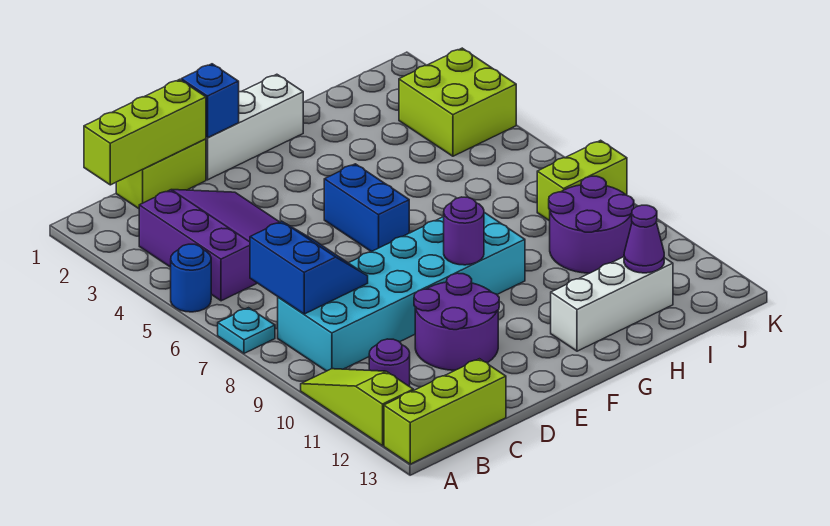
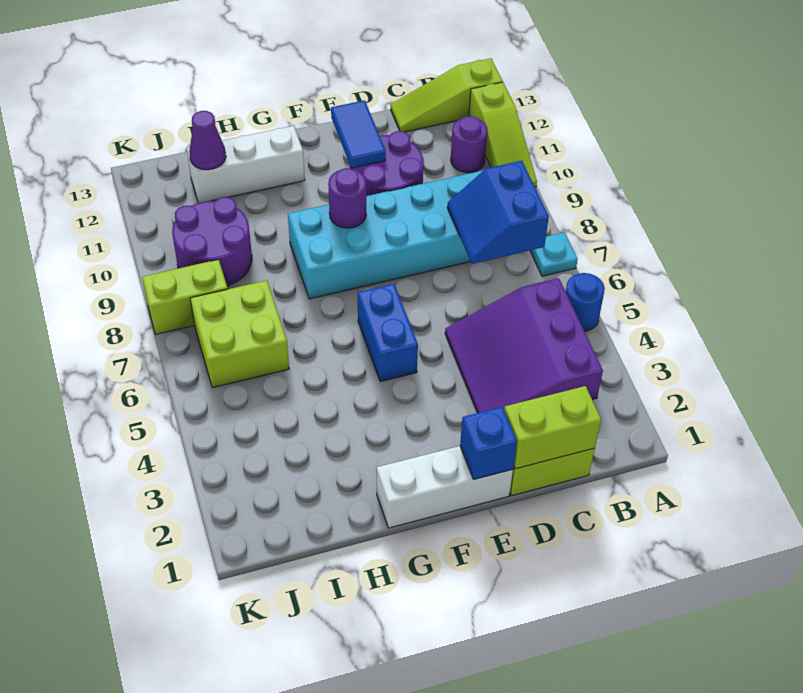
lime brick A13:C13 level 1 -> lime slope A13:C13 level 1 top A
lime brick B1:D1 level 2 -> lime brick C1:D1 level 2
none -> blue tile E11:E12 level 2
lime brick J3:K4 level 1 -> lime brick I6:J7 level 1

